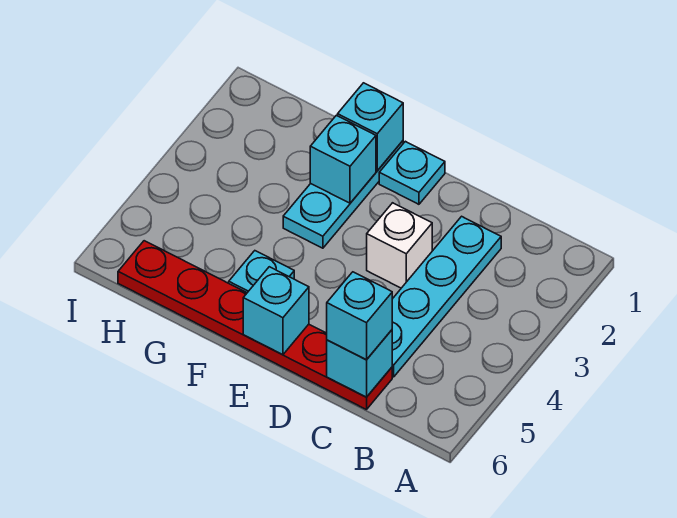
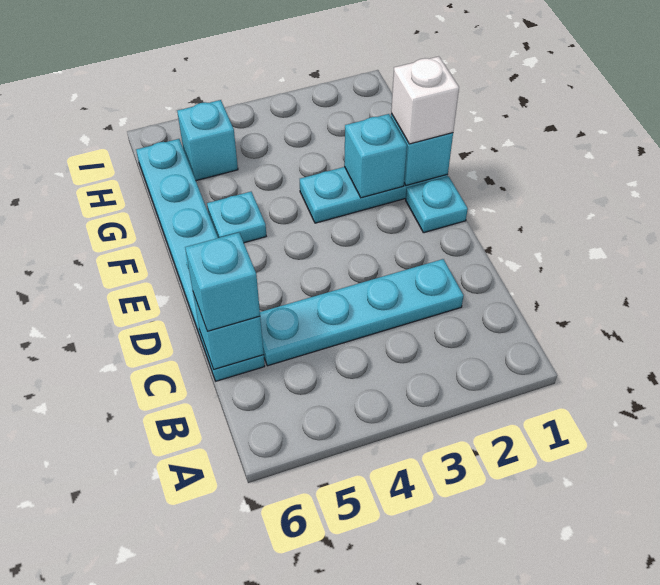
red plate C6:H6 level 1 -> cyan plate C6:H6 level 1
white brick D3 level 1 -> white brick F1 level 3
cyan brick E6 level 2 -> cyan brick H5 level 1

